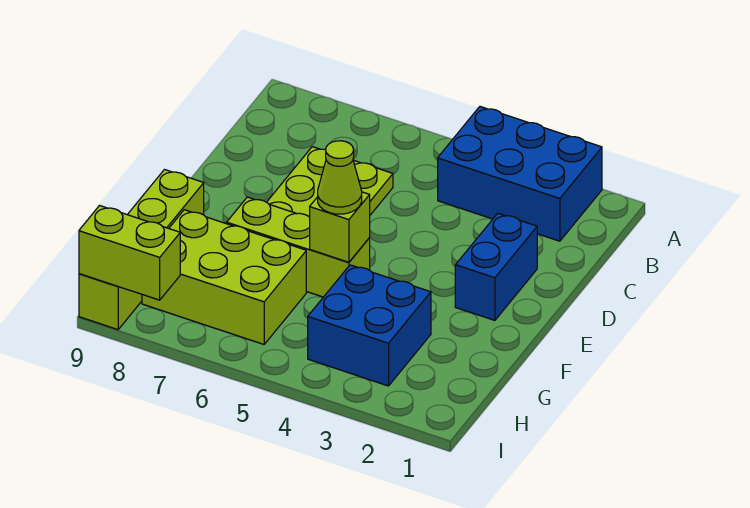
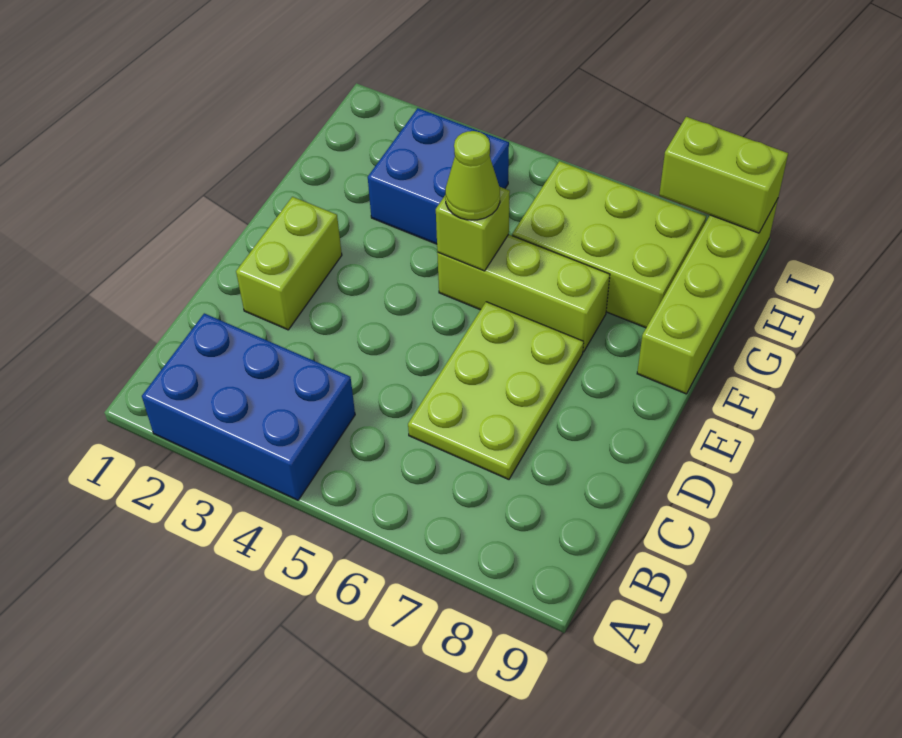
blue brick D2:E2 level 1 -> lime brick D2:E2 level 1

